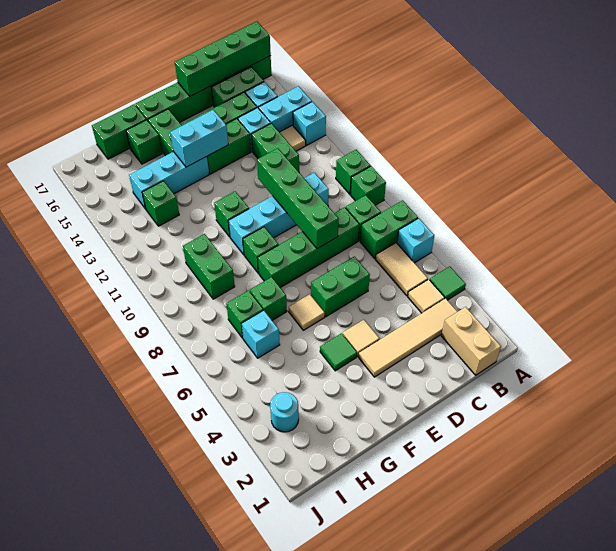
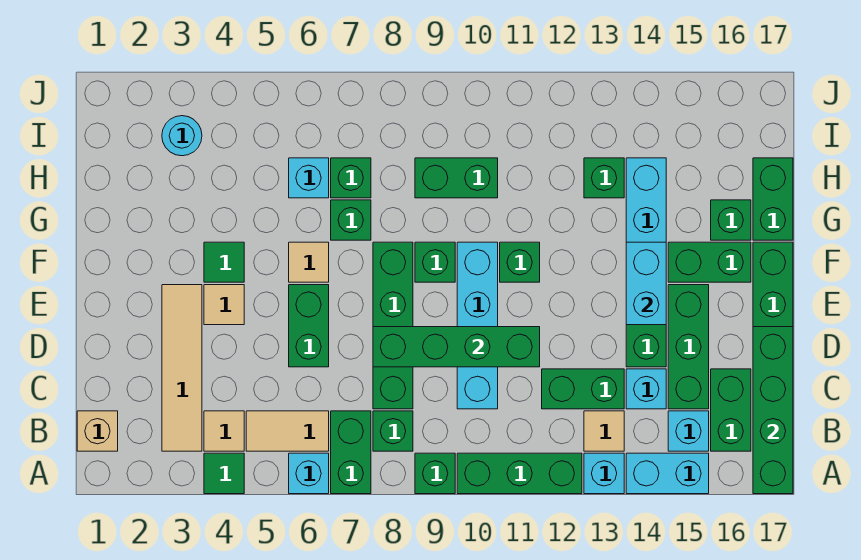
green brick A10 level 1 -> green brick A10:A12 level 1
cyan brick A14:B14 level 1 -> cyan brick A14:A15 level 1
tan brick B1:B2 level 1 -> tan brick B1 level 1

